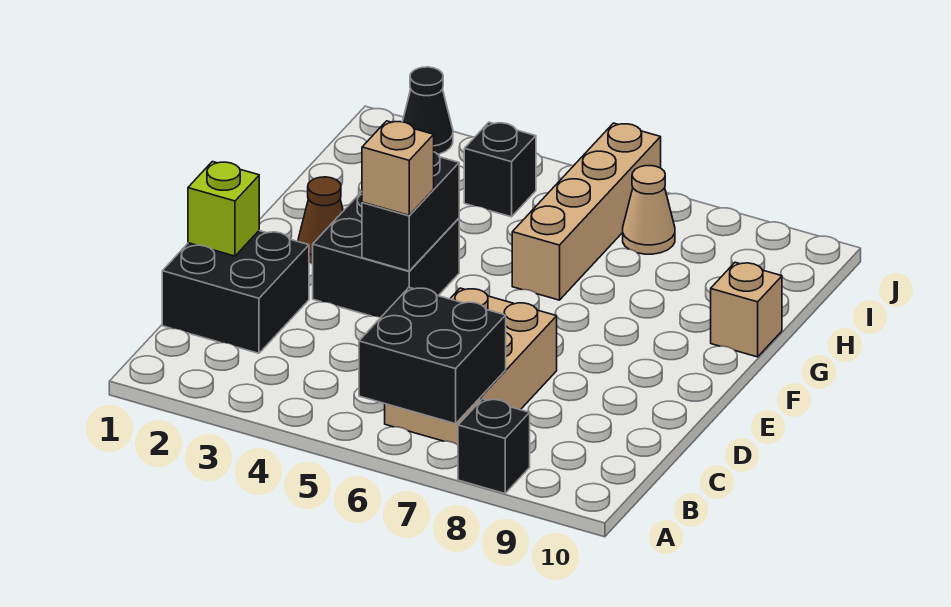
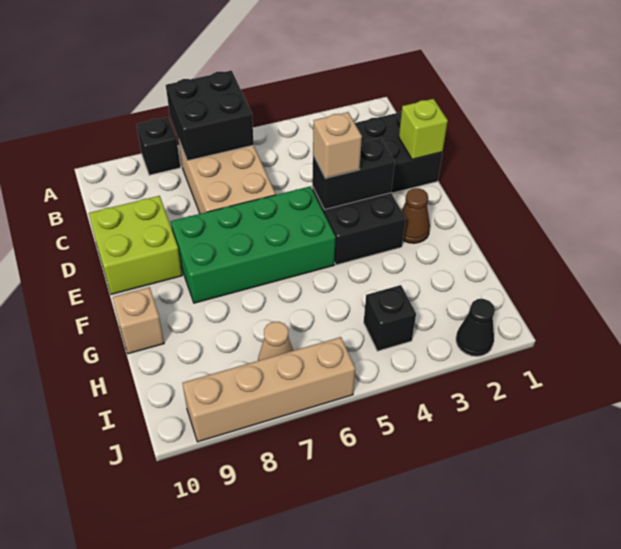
none -> lime brick D9:E10 level 1
black brick E4:F4 level 2 -> black brick E3:E4 level 2
none -> green brick E5:F8 level 1
tan brick G6:J6 level 1 -> tan brick J6:J9 level 1

